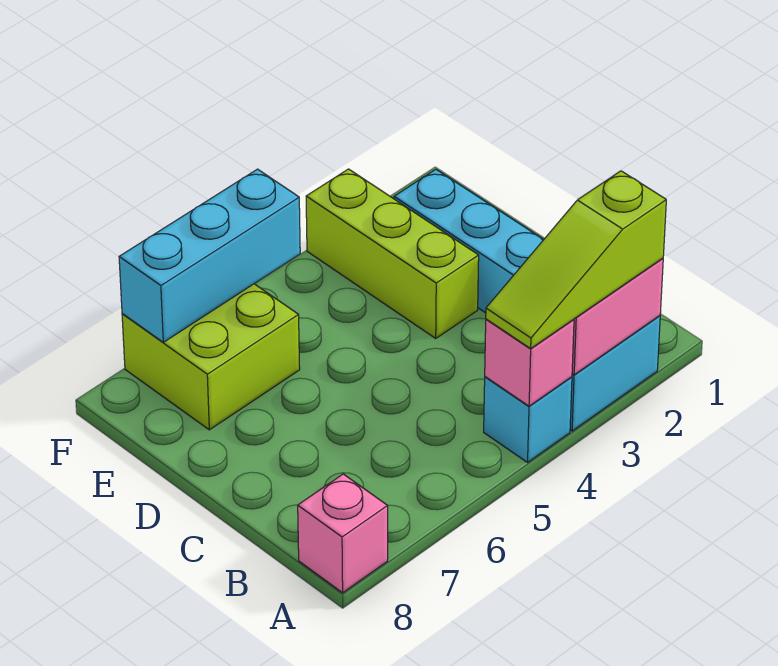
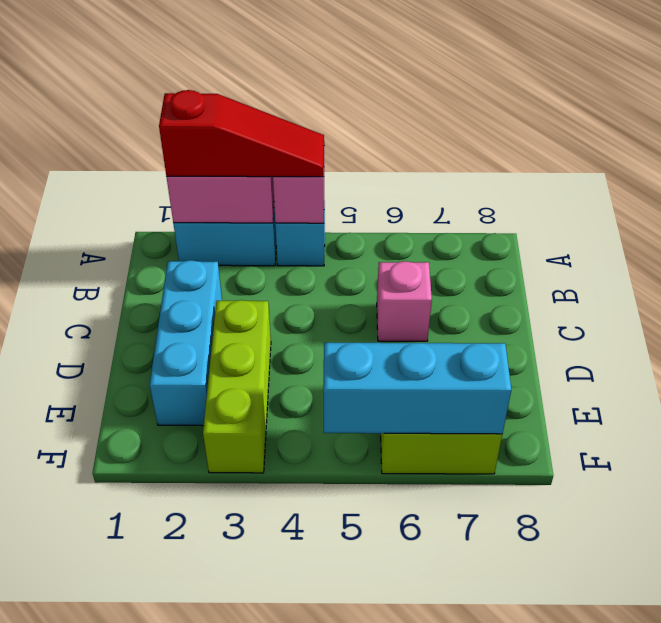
lime slope A2:A4 level 3 top 2 -> red slope A2:A4 level 3 top 2
pink brick A8 level 1 -> pink brick C6 level 1

